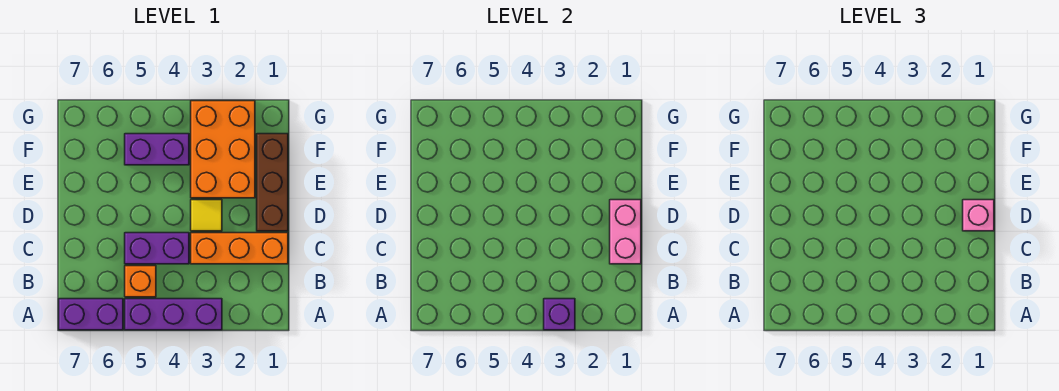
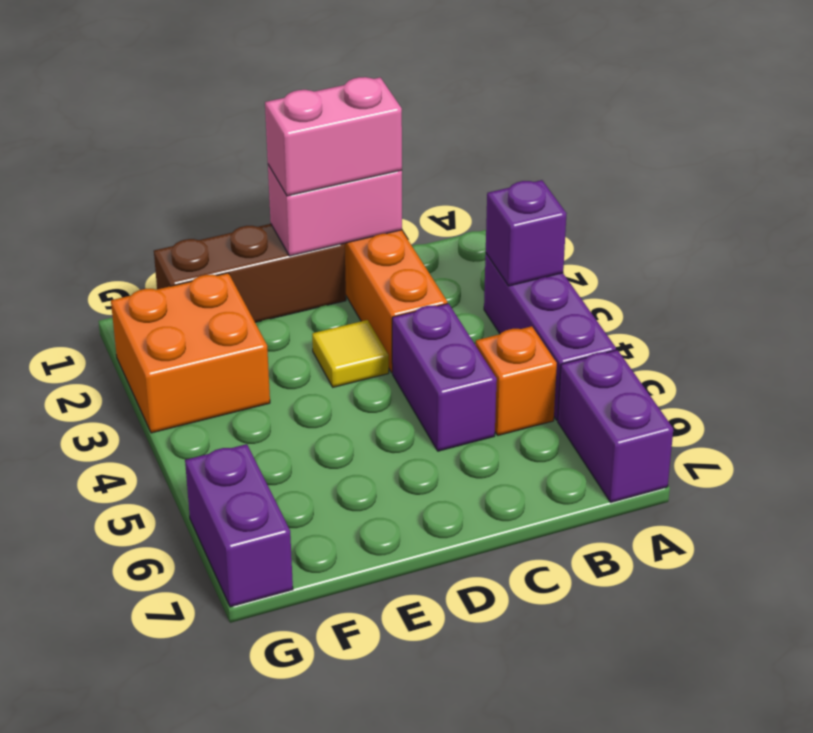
pink brick D1 level 3 -> pink brick C1:D1 level 3
orange brick E2:G3 level 1 -> orange brick F2:G3 level 1
purple brick F4:F5 level 1 -> purple brick G6:G7 level 1

